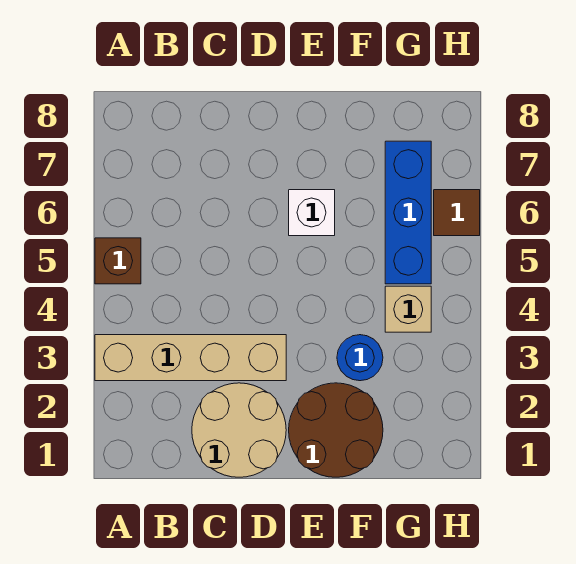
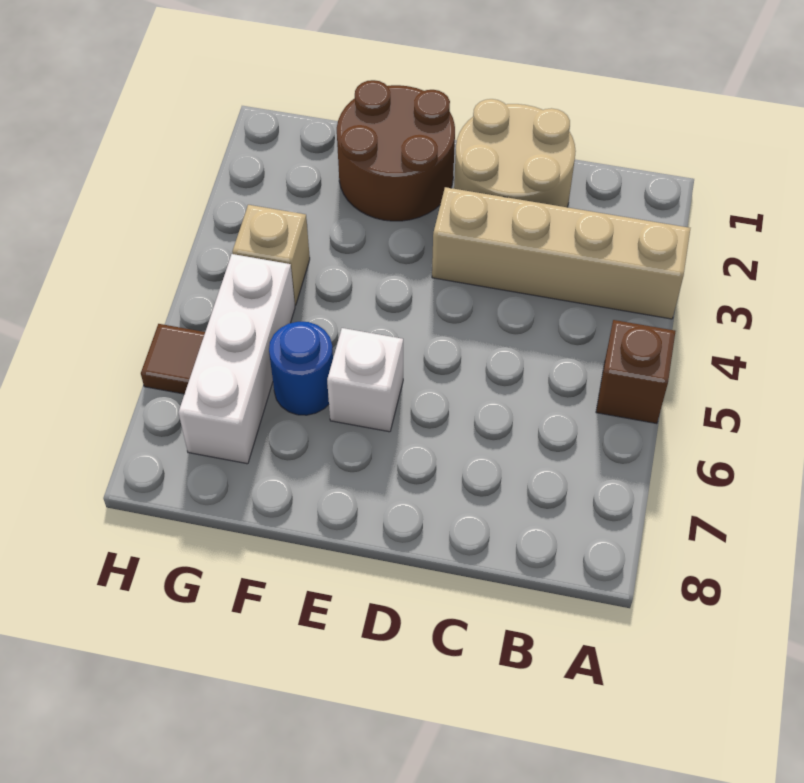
blue round brick F3 level 1 -> blue round brick F6 level 1
blue brick G5:G7 level 1 -> white brick G5:G7 level 1

